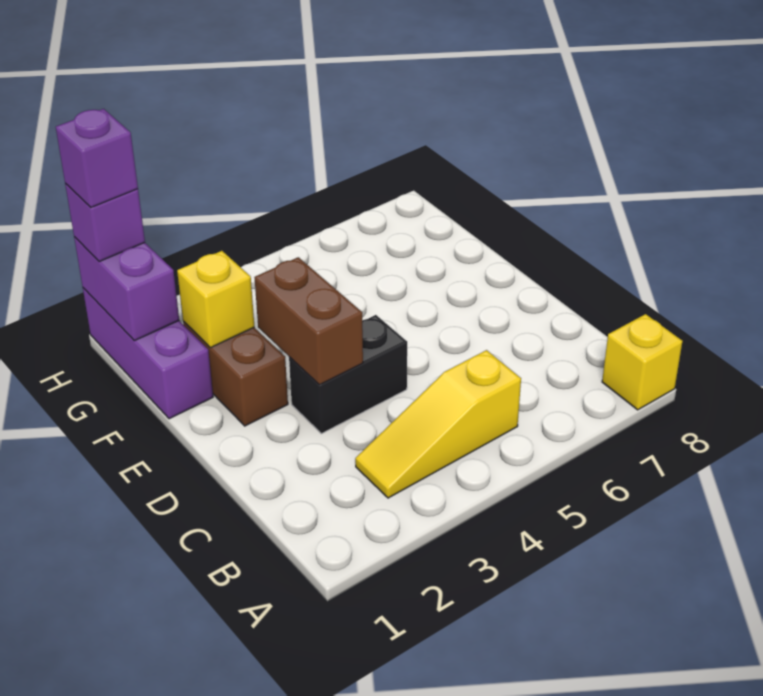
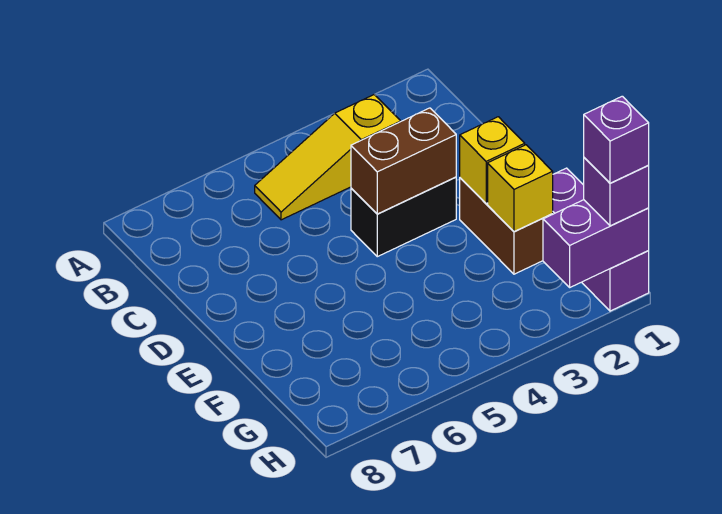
yellow brick A8 level 1 -> yellow brick E2 level 2
yellow slope B3:B5 level 1 top 5 -> yellow slope B3:B5 level 1 top 3
brown brick D3:E3 level 2 -> brown brick D3:D4 level 2
purple brick G1:H1 level 2 -> purple brick H1:H2 level 2

